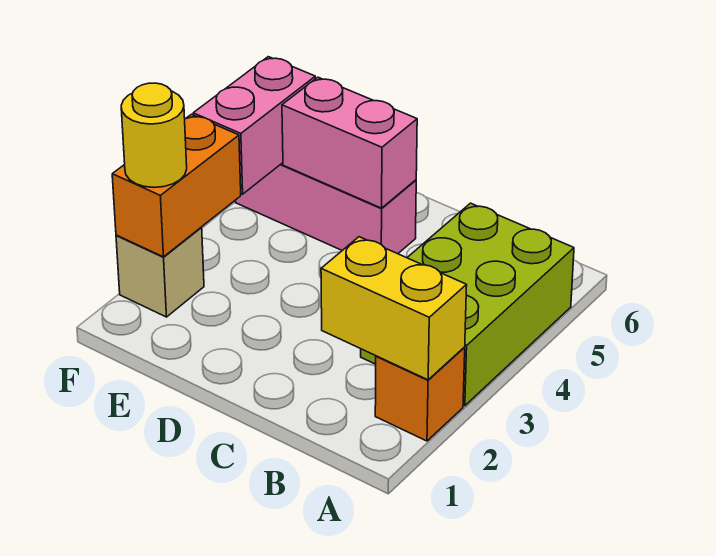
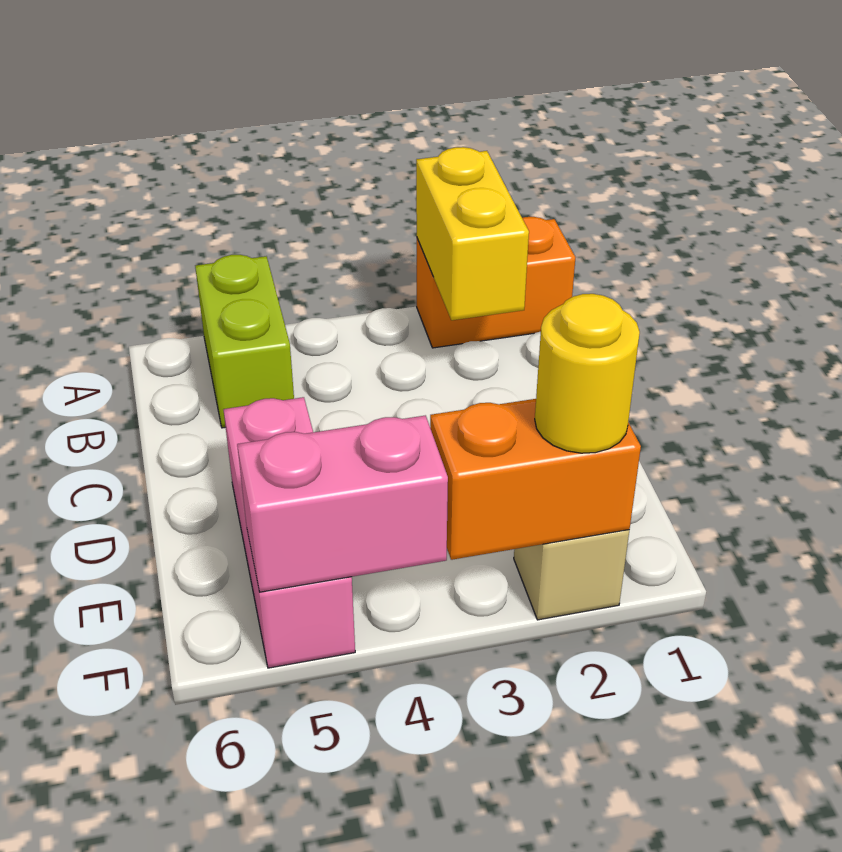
orange brick A2 level 1 -> orange brick A1:A2 level 1
lime brick A3:B5 level 1 -> lime brick A5:B5 level 1
pink brick D5:E5 level 2 -> none

